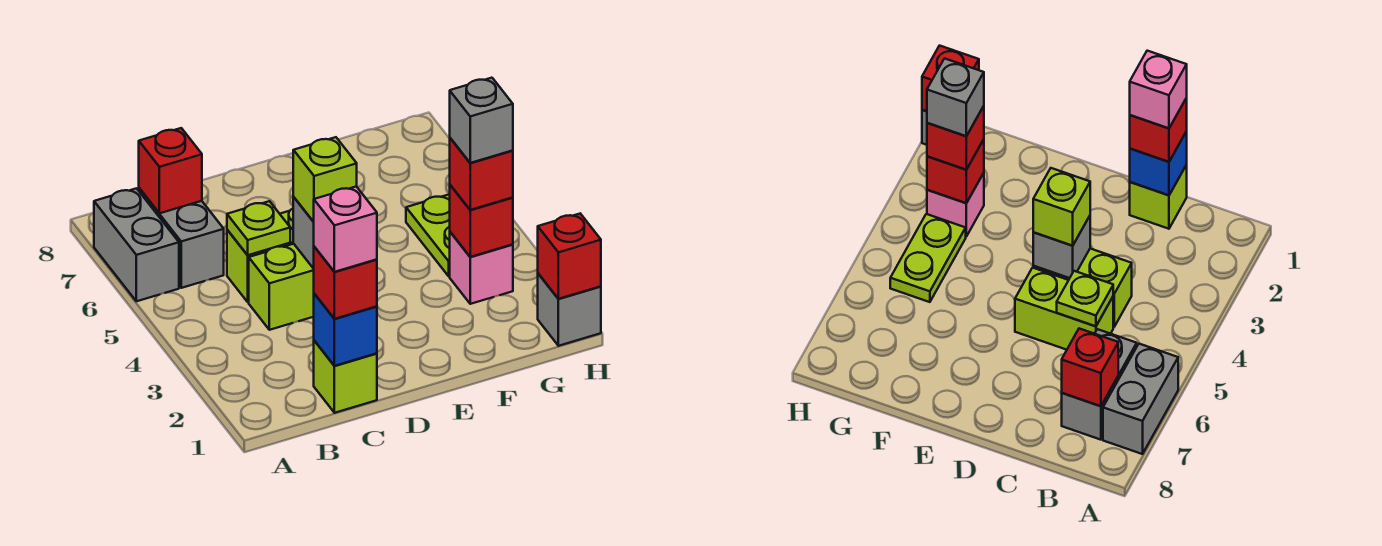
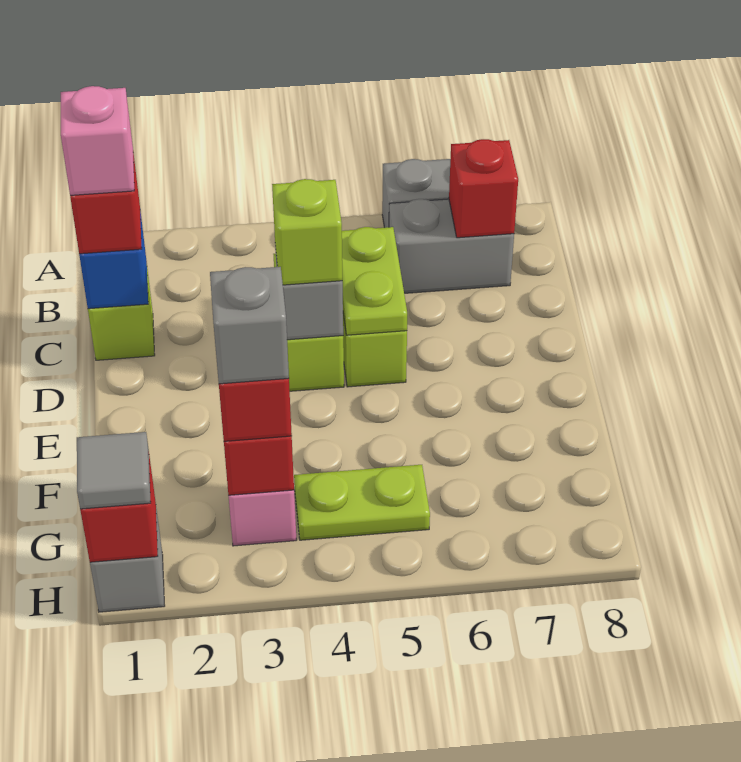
lime plate C5 level 2 -> lime plate C5:D5 level 2
none -> grey tile H1 level 3

